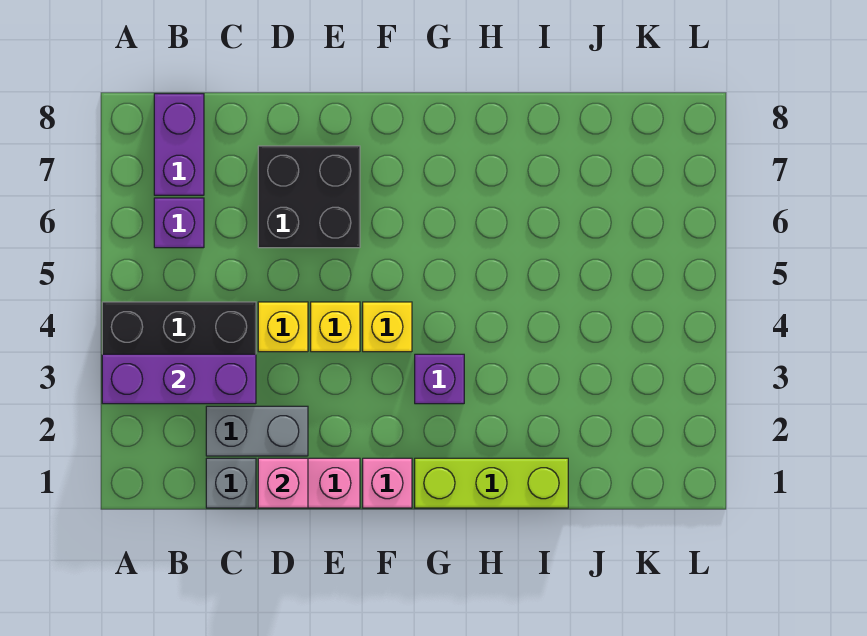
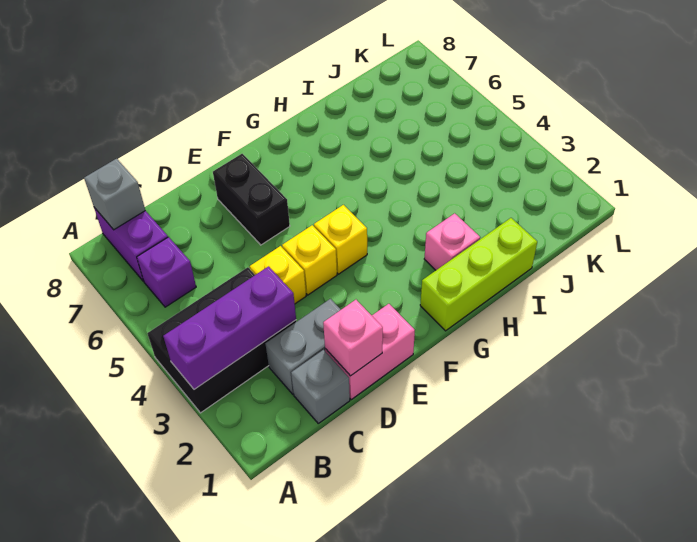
none -> grey brick B8 level 2
black brick D6:E7 level 1 -> black brick E6:E7 level 1
pink brick F1 level 1 -> pink brick H2 level 1
purple brick G3 level 1 -> none

